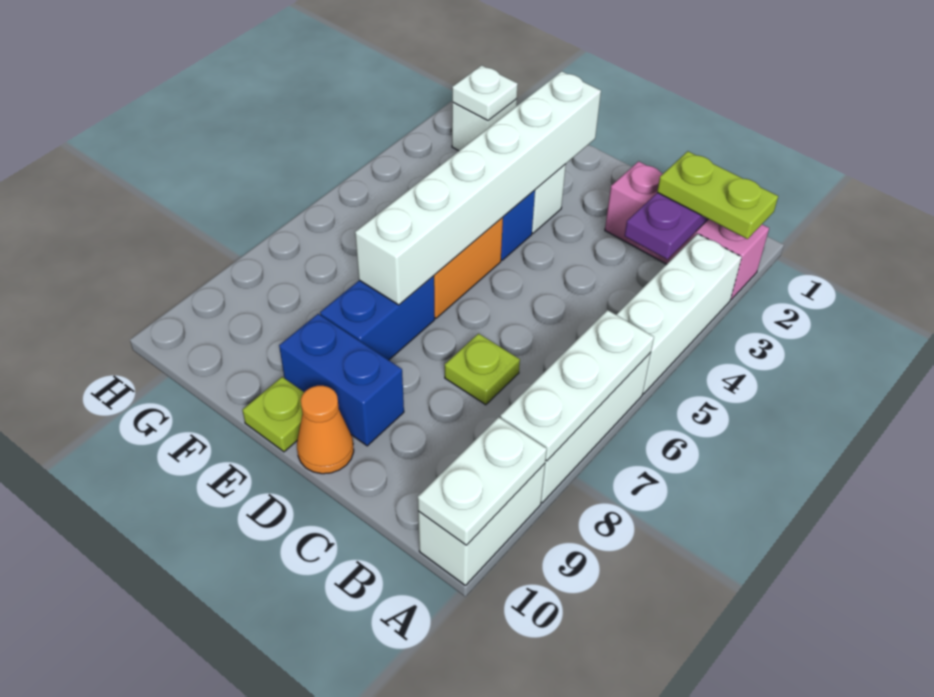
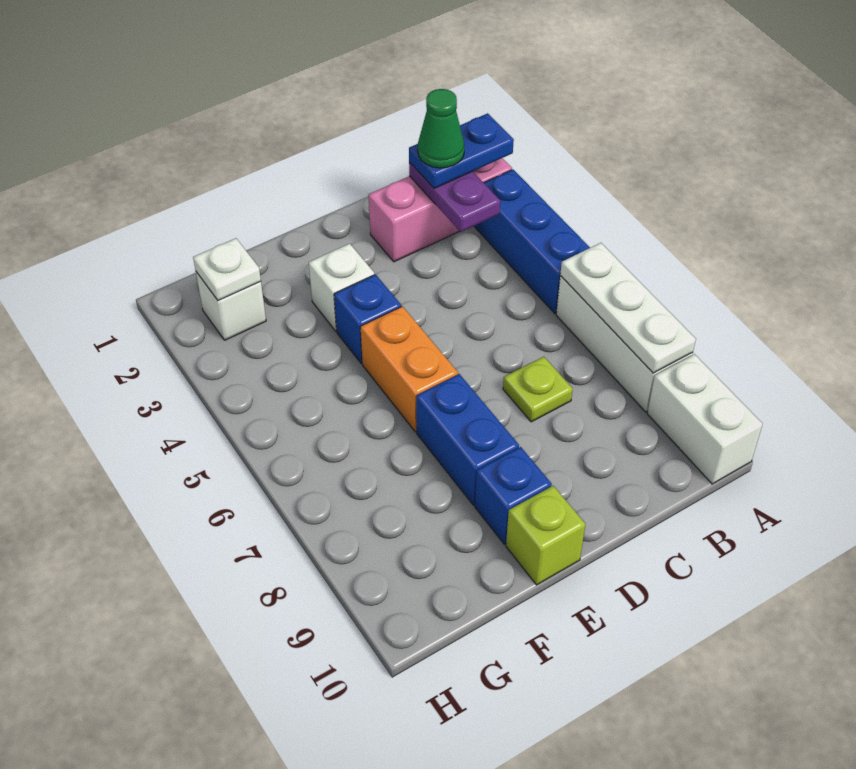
lime plate A2:B2 level 3 -> blue plate A2:B2 level 3
white brick A3:A5 level 1 -> blue brick A3:A5 level 1
white plate A9:A10 level 2 -> none
none -> green cone B2 level 4
blue brick D9:E9 level 1 -> blue brick E9 level 1
orange cone D10 level 1 -> none
white brick E2:E7 level 2 -> none
lime plate E10 level 1 -> lime brick E10 level 1

